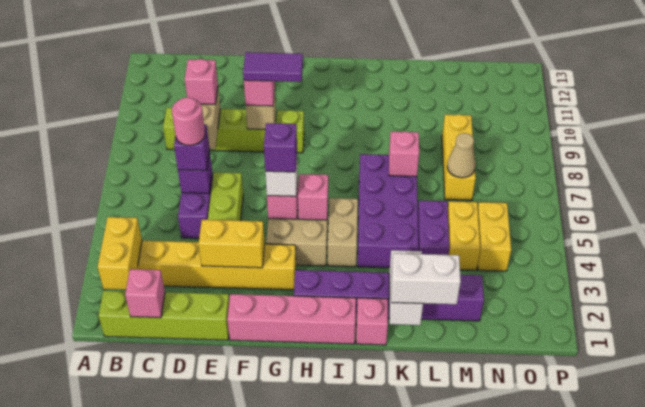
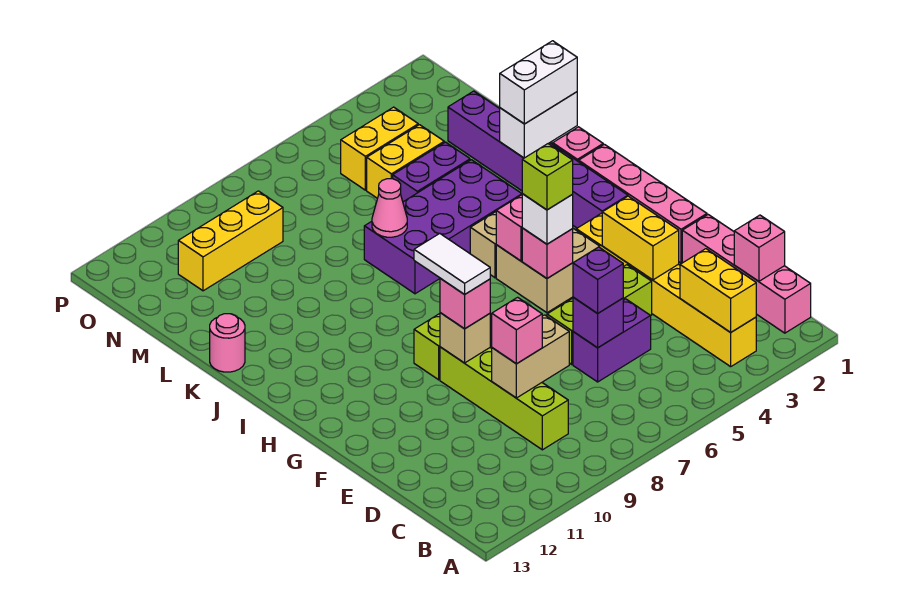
lime brick B1:E1 level 1 -> pink brick B1:E1 level 1
yellow brick B2:B3 level 2 -> yellow brick B3:C3 level 2
pink round brick D6 level 4 -> pink round brick K13 level 1
purple tile F9:G9 level 4 -> white tile F9:G9 level 4
purple brick G5 level 4 -> lime brick G5 level 4
white brick K1:L1 level 3 -> white brick K1:K2 level 3
pink brick K7 level 2 -> pink cone K7 level 2
yellow brick M7:M9 level 1 -> yellow brick N9:N11 level 1
tan cone M7 level 2 -> none

